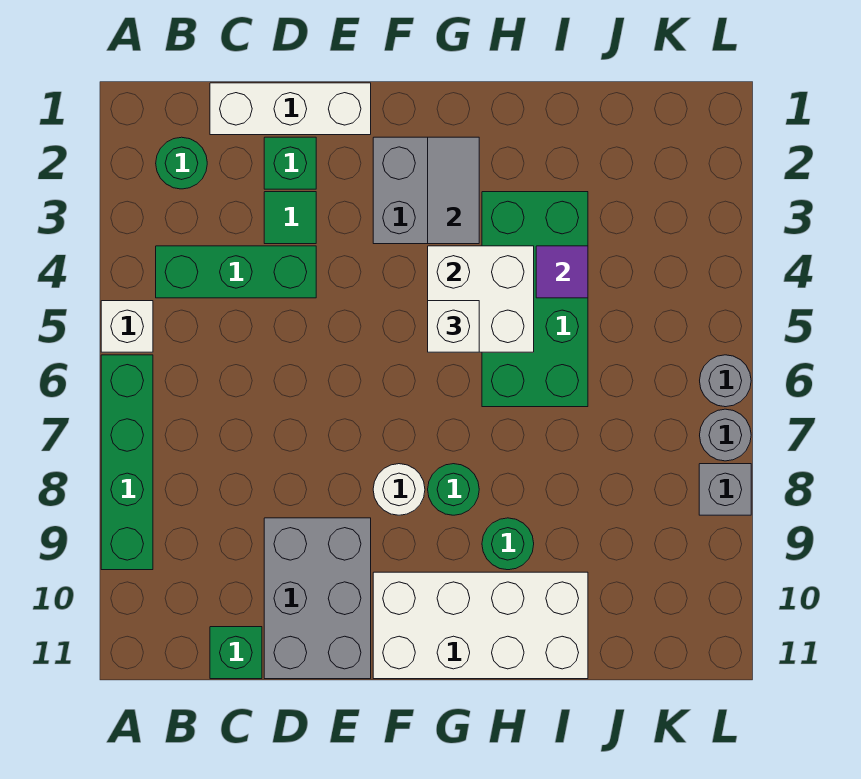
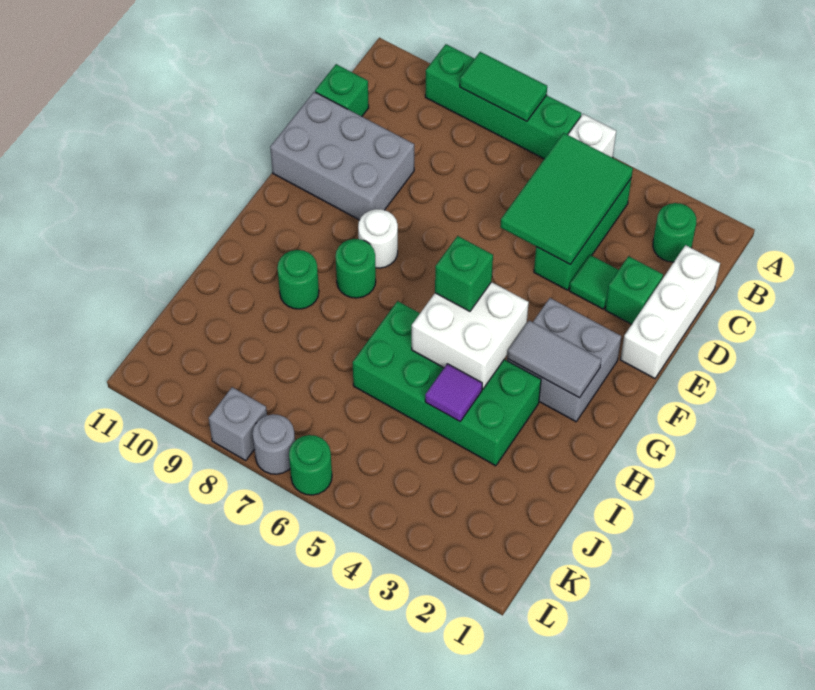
none -> green tile A7:A8 level 2
none -> green tile B4:D5 level 2
white brick F10:I11 level 1 -> none
white brick G5 level 3 -> green brick G5 level 3
grey round brick L6 level 1 -> green round brick L6 level 1

